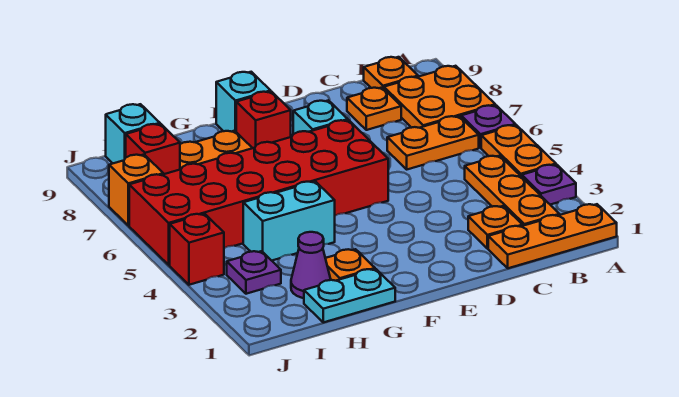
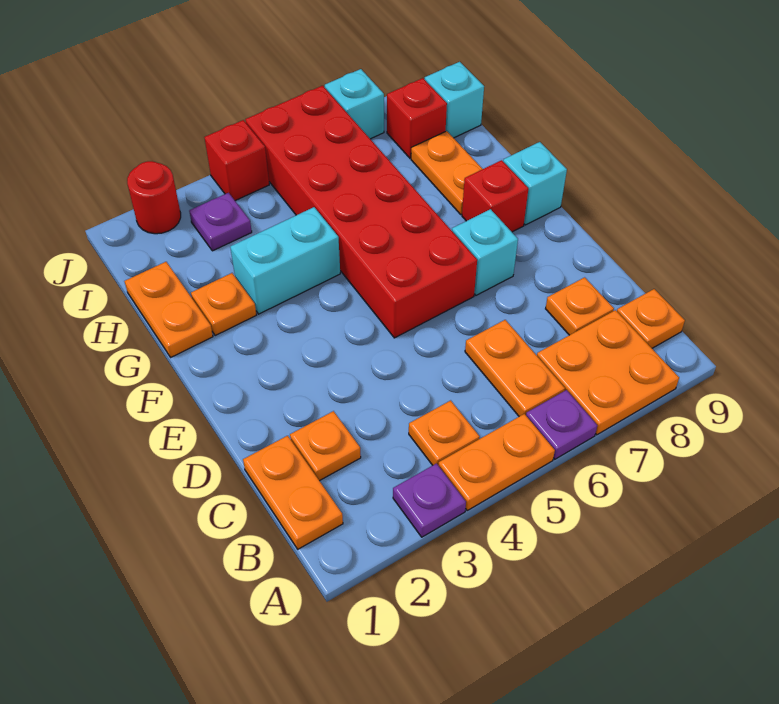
orange plate A1:C1 level 1 -> orange plate B1:C1 level 1
orange plate B2:B4 level 1 -> orange plate B4 level 1
cyan plate G1:H1 level 1 -> orange plate G1:H1 level 1
cyan brick G4:H4 level 1 -> cyan brick G3:G4 level 1
purple cone H2 level 1 -> none
none -> red round brick J2 level 1
orange brick J7 level 1 -> cyan brick J7 level 1

